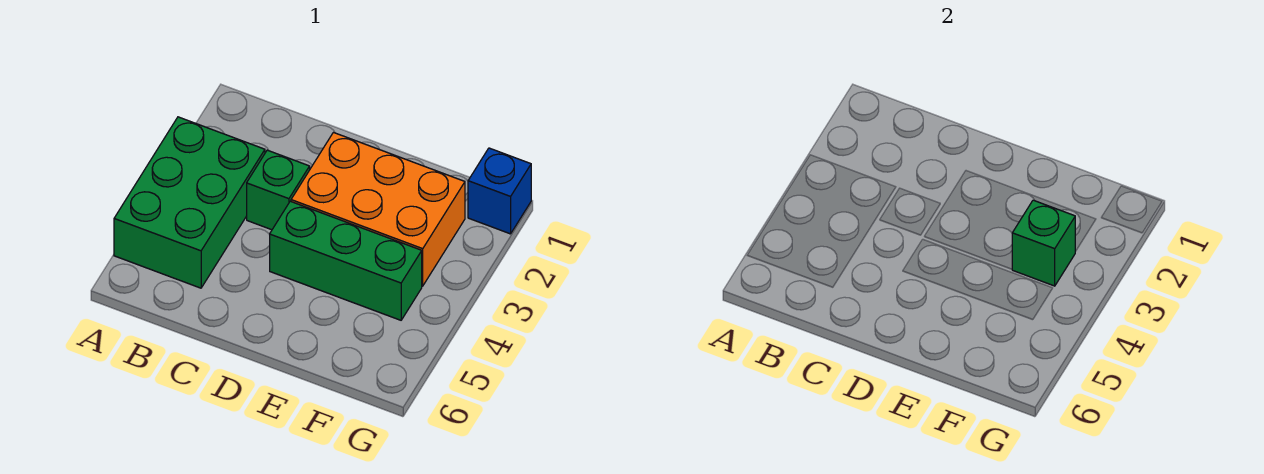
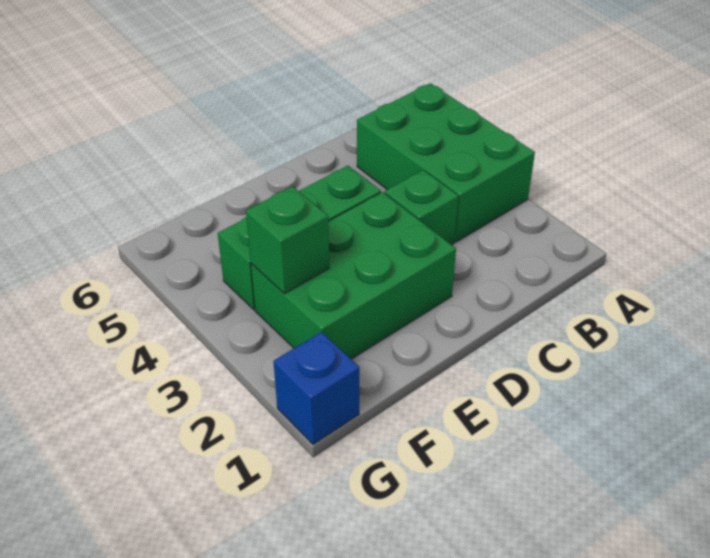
orange brick D2:F3 level 1 -> green brick D2:F3 level 1

